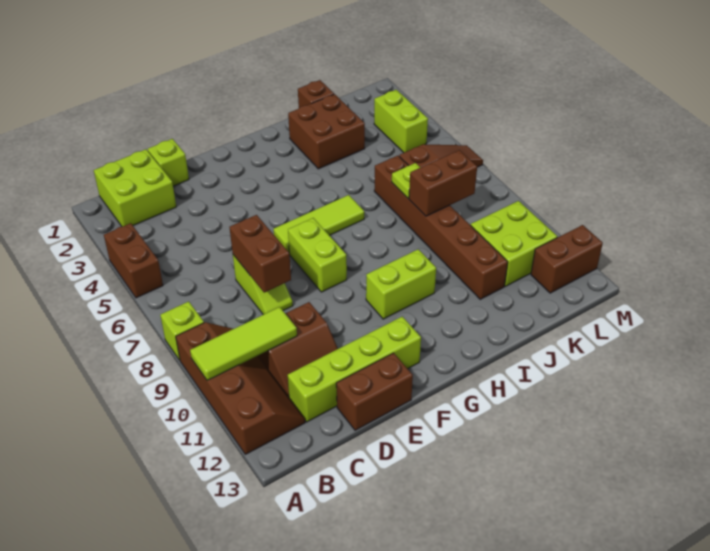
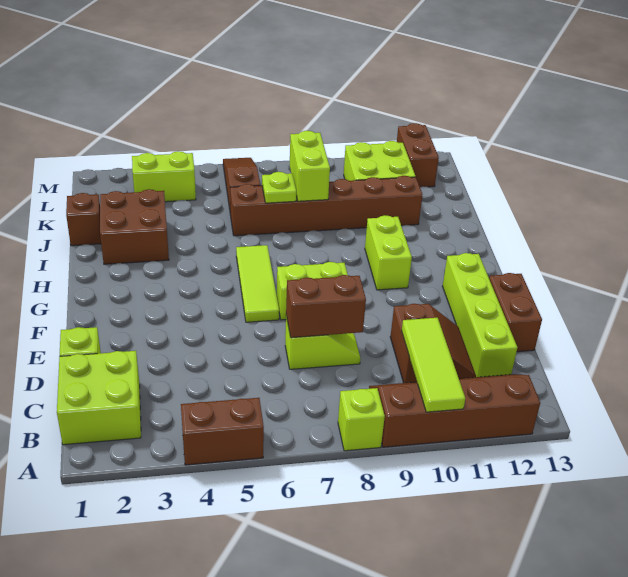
brown brick J8:K8 level 2 -> lime brick J8:K8 level 2

